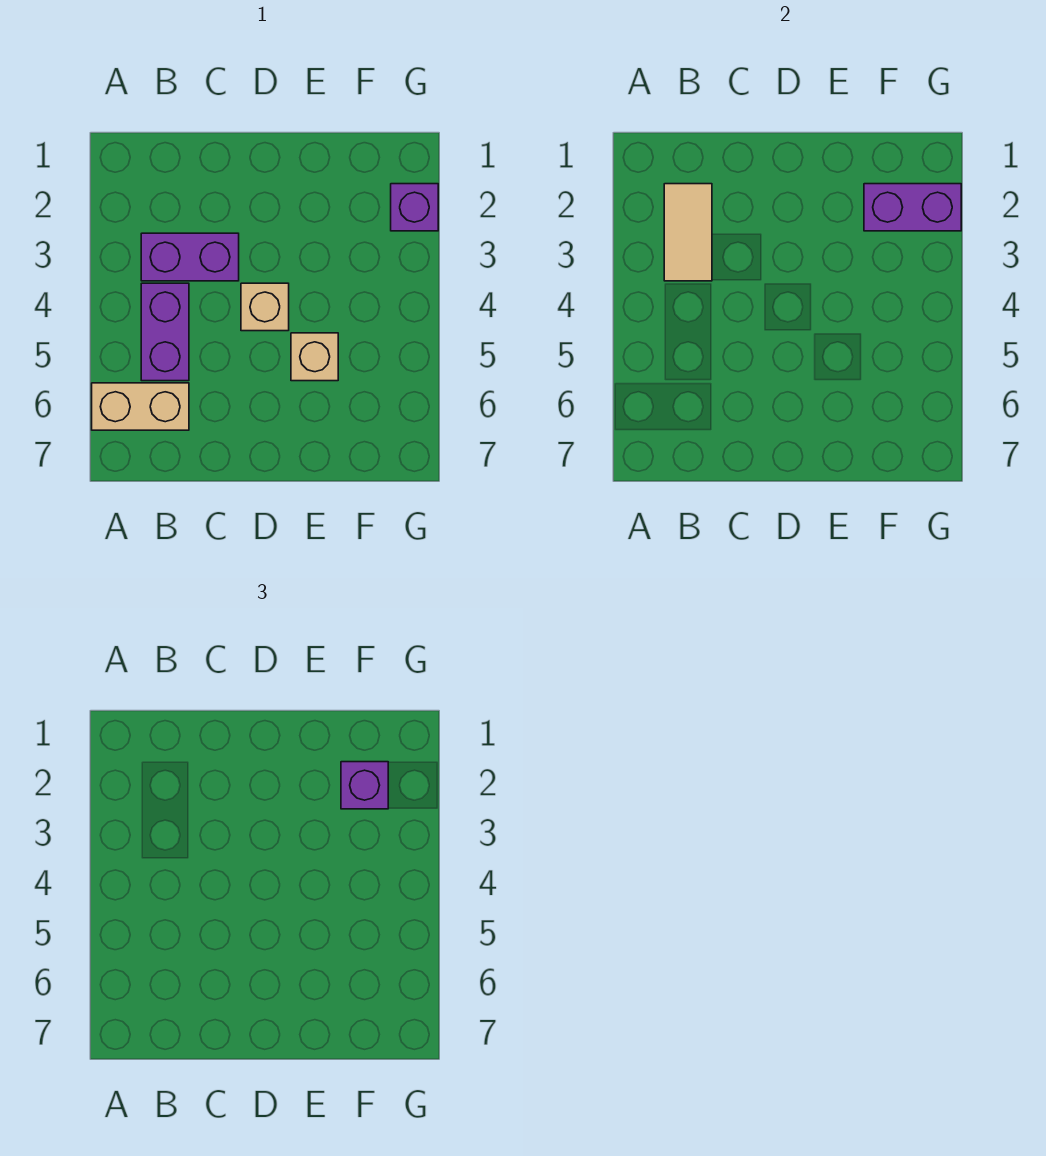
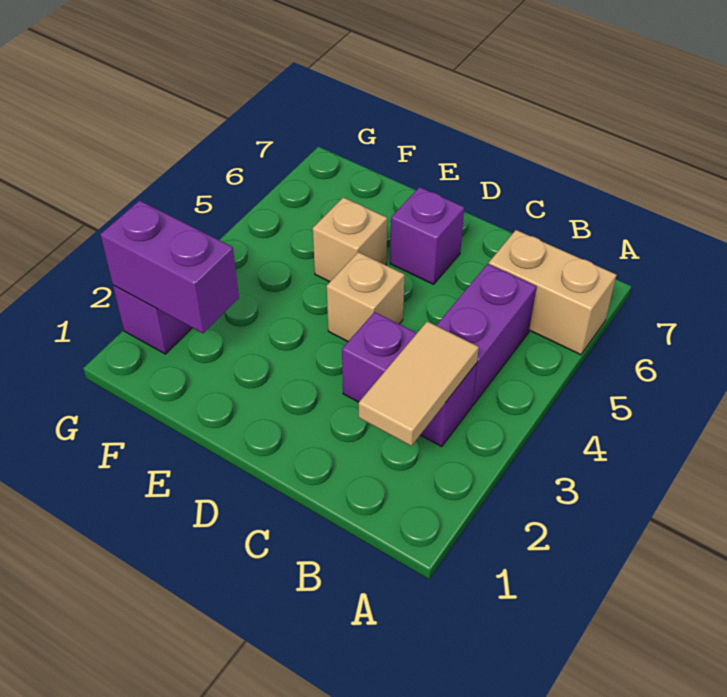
purple brick F2 level 3 -> purple brick D6 level 1

